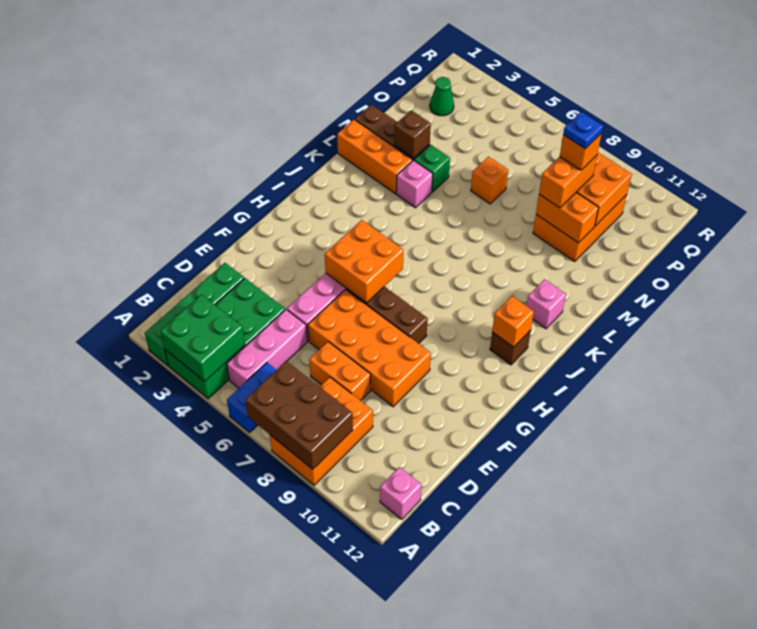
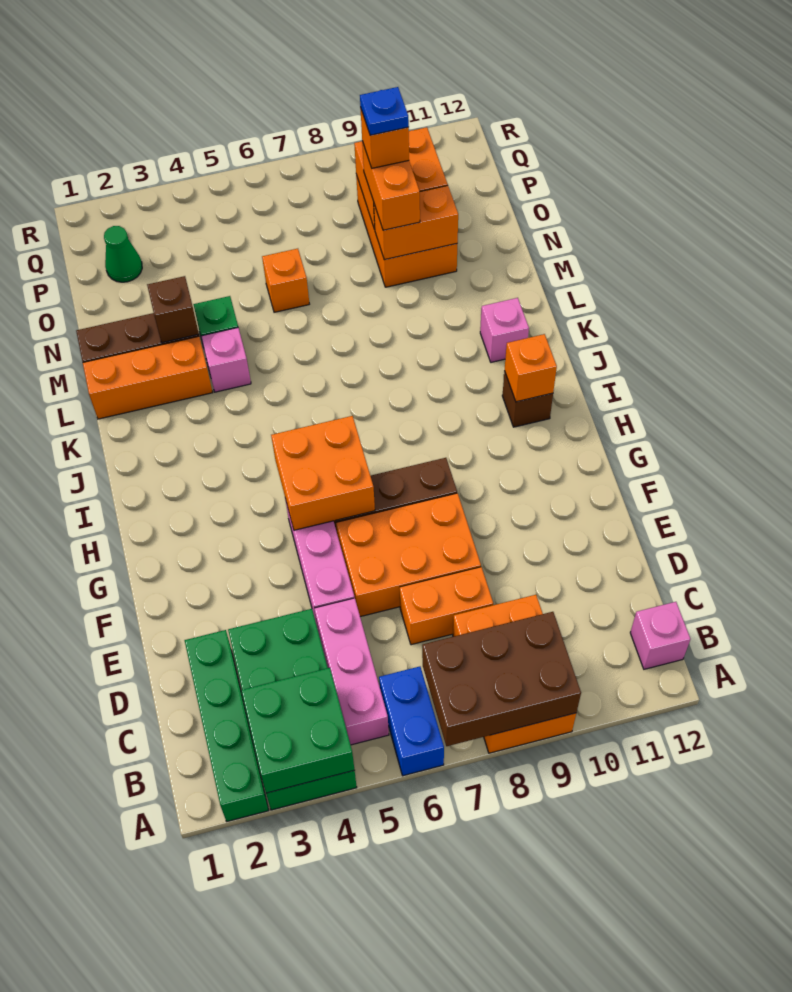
orange brick E6:F9 level 1 -> orange brick E6:F8 level 1

